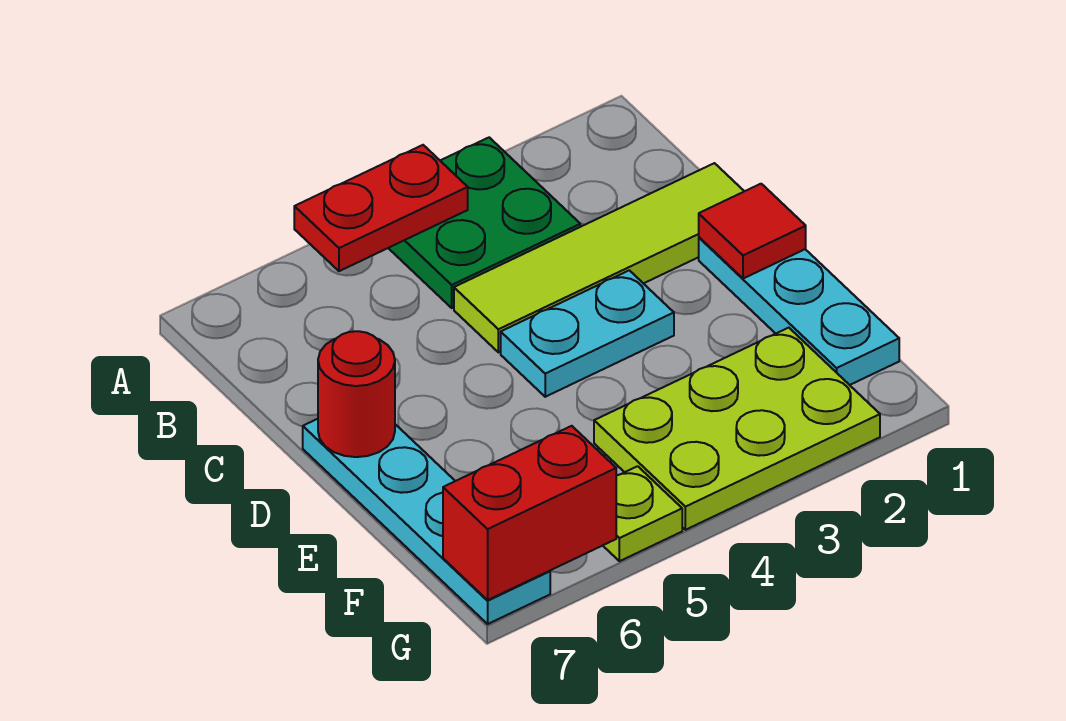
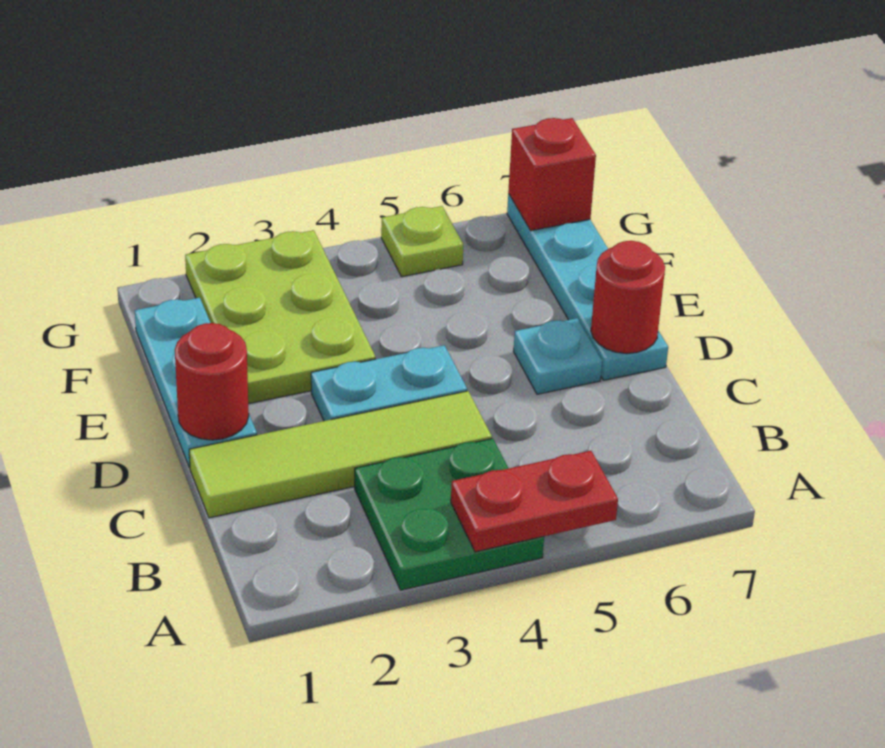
red tile D1 level 2 -> red round brick D1 level 2
none -> cyan plate D6 level 1
lime plate F2:G4 level 1 -> lime plate E2:G3 level 1
red brick G6:G7 level 2 -> red brick G7 level 2

